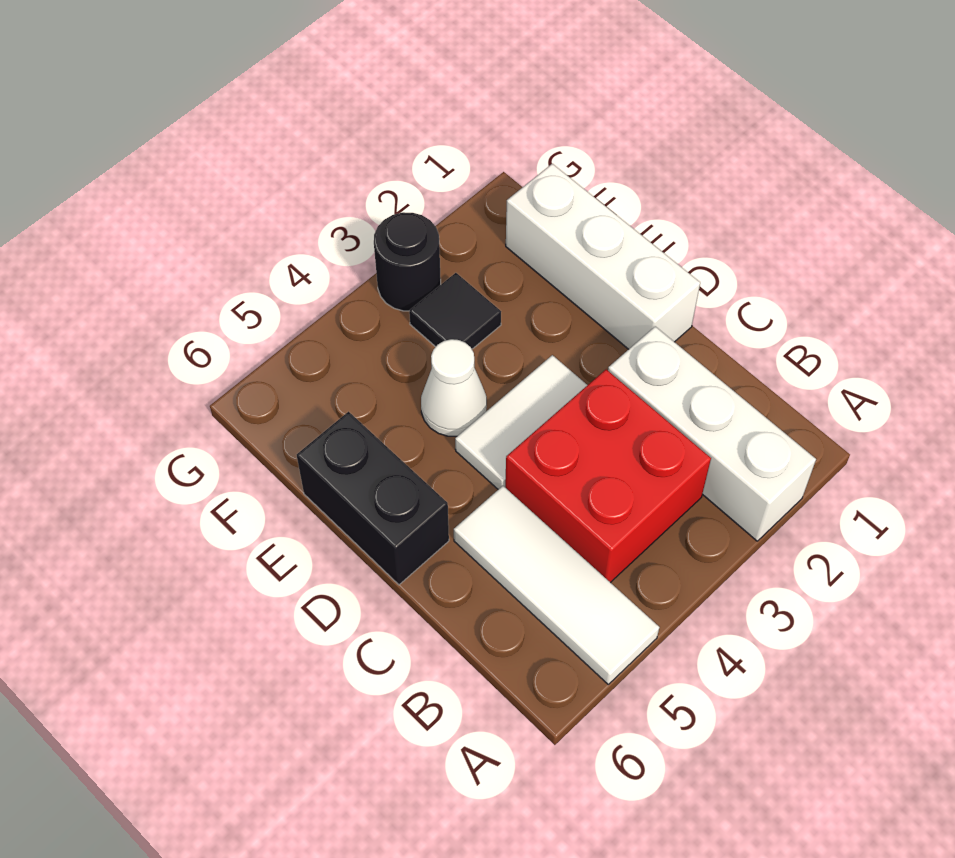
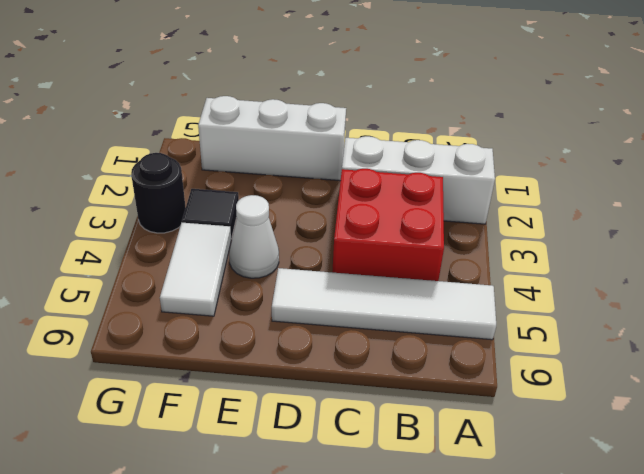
white tile A5:C5 level 1 -> white tile A5:D5 level 1
white tile D3:D4 level 1 -> white tile F4:F5 level 1
black brick D6:E6 level 1 -> none

